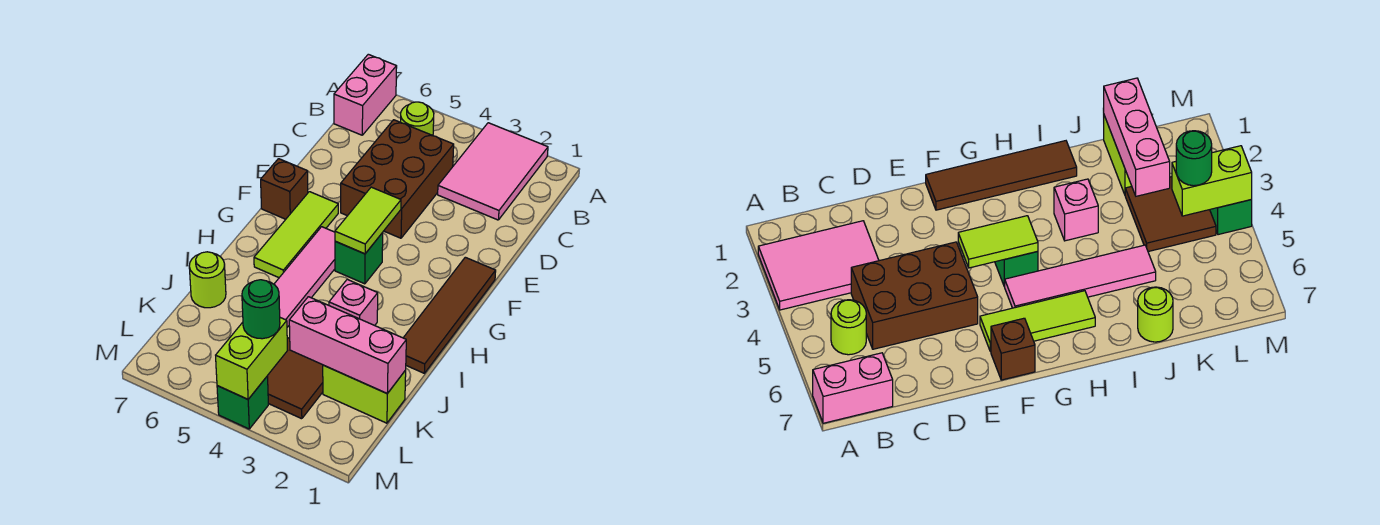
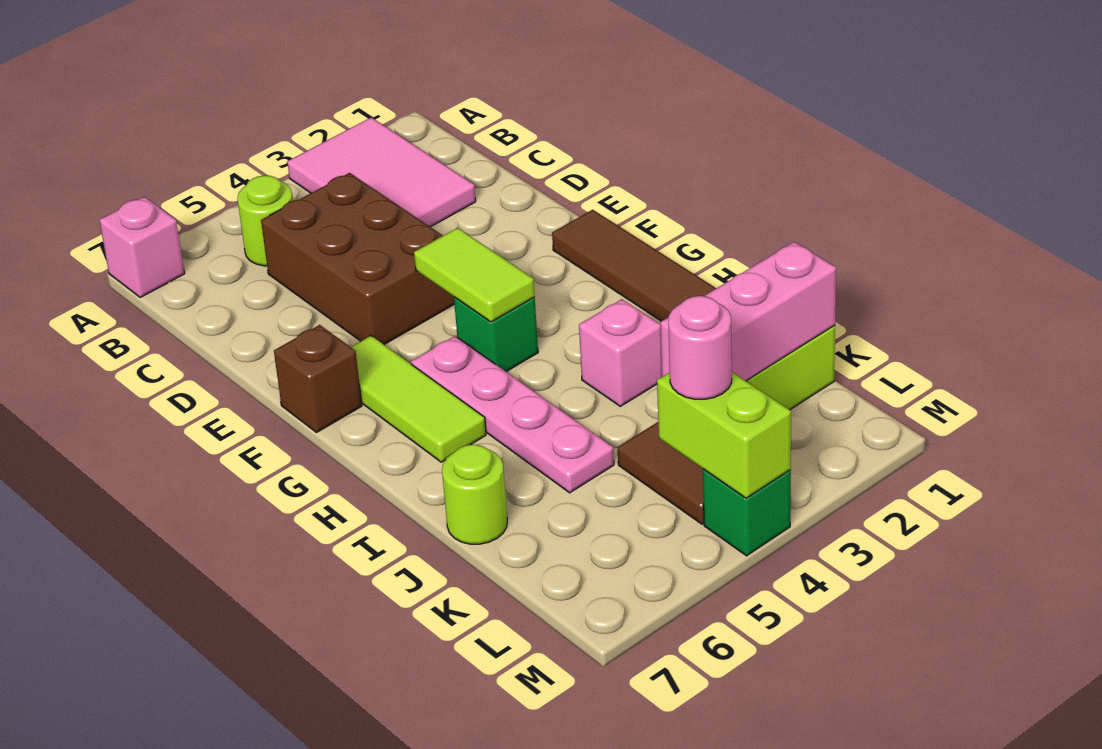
pink brick A7:B7 level 1 -> pink brick A7 level 1
pink tile G5:J5 level 1 -> pink plate G5:J5 level 1
green round brick L4 level 3 -> pink round brick L4 level 3

